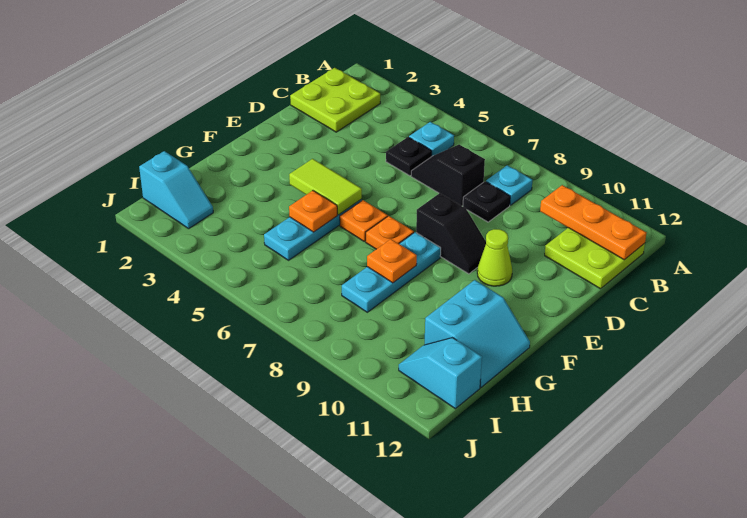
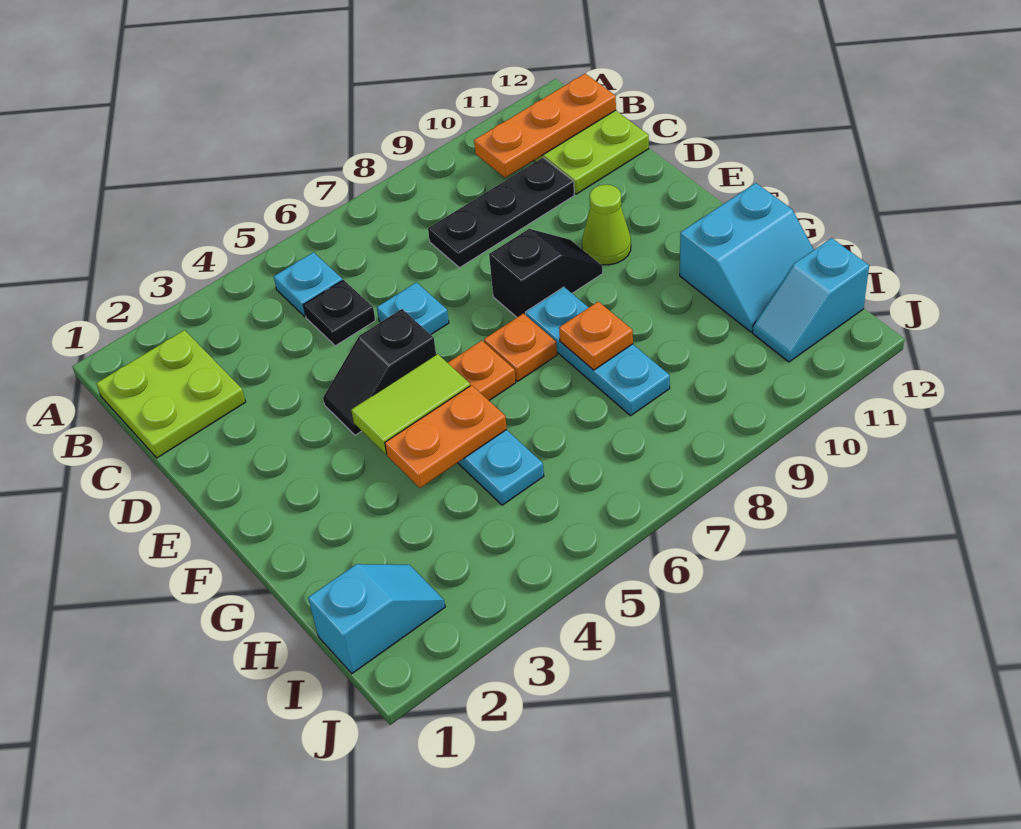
cyan plate B8 level 1 -> cyan plate D6 level 1
black slope C6:C7 level 1 top 7 -> black slope E4:E5 level 1 top 5
black plate C8 level 1 -> black plate C8:C10 level 1
orange plate G5 level 2 -> orange plate G4:G5 level 2
cyan slope G11:H12 level 1 top 11 -> cyan slope G11:H12 level 1 top G

